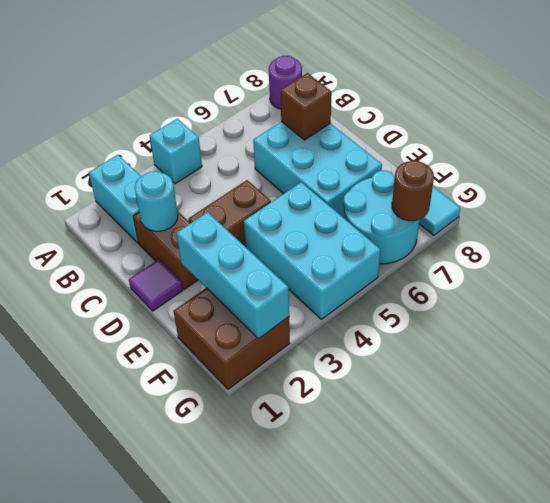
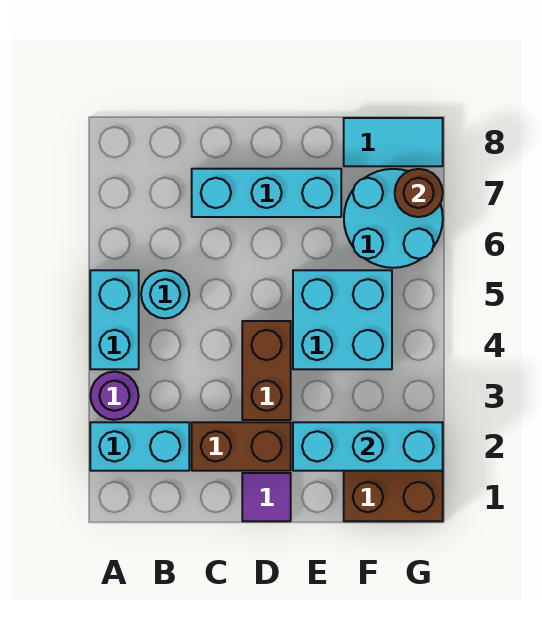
cyan brick A4 level 1 -> cyan brick A4:A5 level 1
purple round brick A8 level 1 -> purple round brick A3 level 1
cyan round brick C2 level 2 -> cyan round brick B5 level 1
cyan brick C6:E7 level 1 -> cyan brick C7:E7 level 1
brown brick C7 level 2 -> none
cyan brick E4:G5 level 1 -> cyan brick E4:F5 level 1

